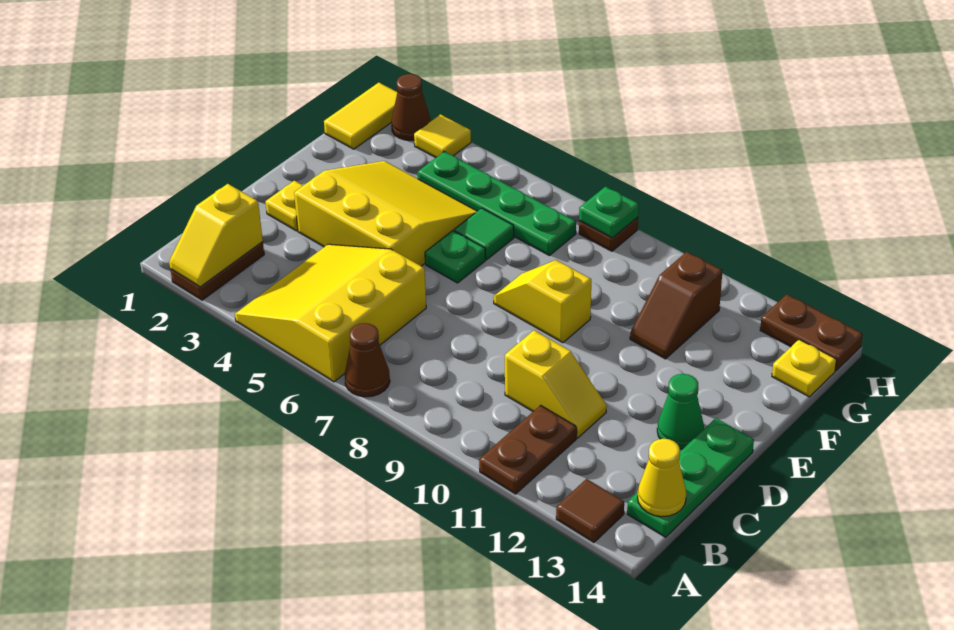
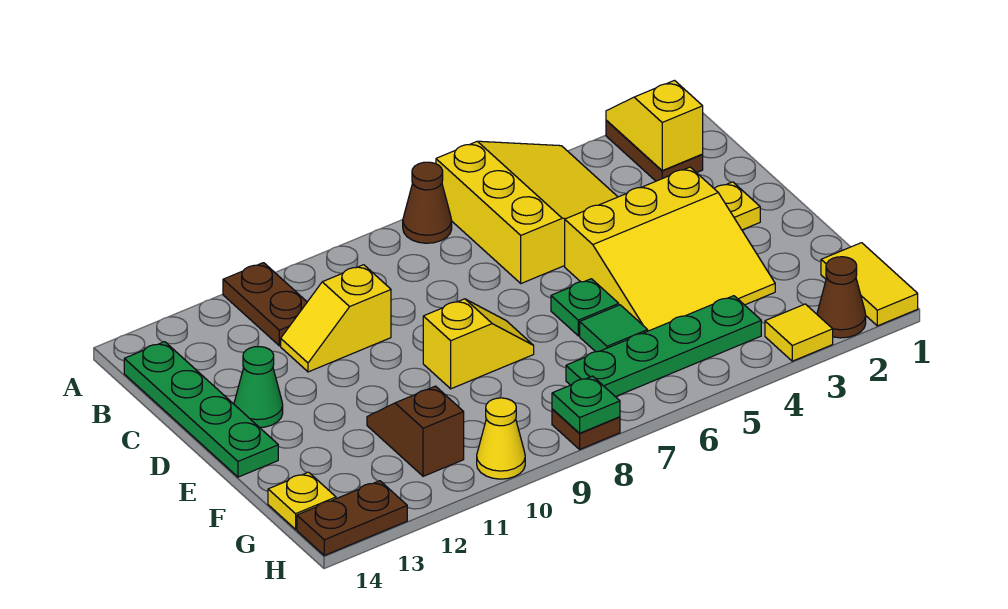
brown tile A13 level 1 -> none
green plate B14:D14 level 1 -> green plate B14:E14 level 1
yellow cone B14 level 2 -> yellow cone H10 level 1

